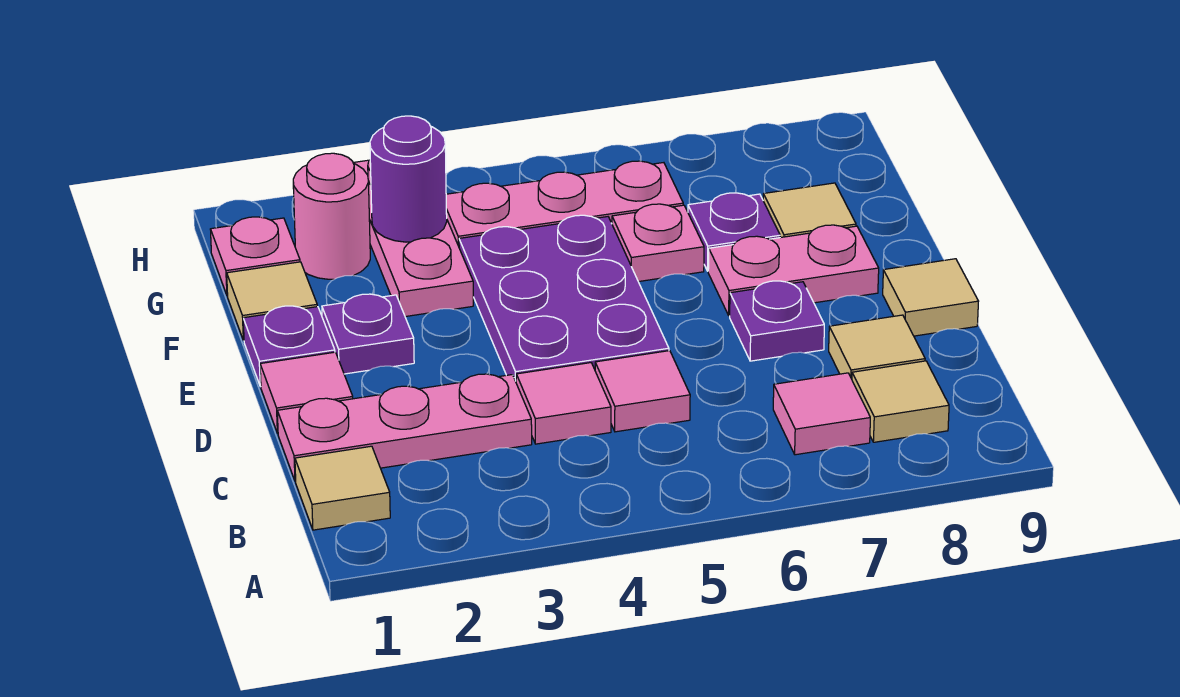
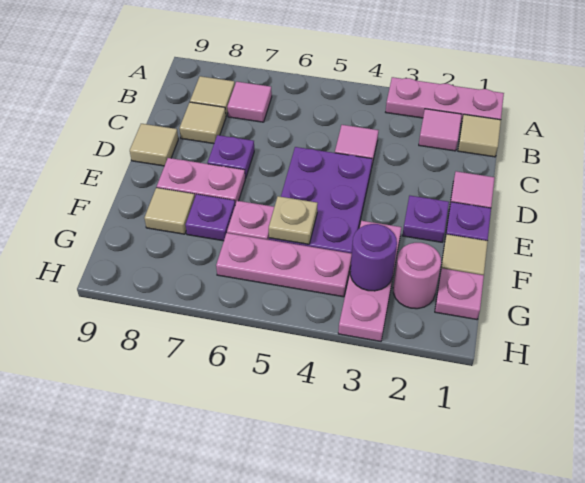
pink plate C1:C3 level 1 -> pink plate A1:A3 level 1
pink tile C5 level 1 -> pink tile B2 level 1
none -> tan plate F5 level 2

